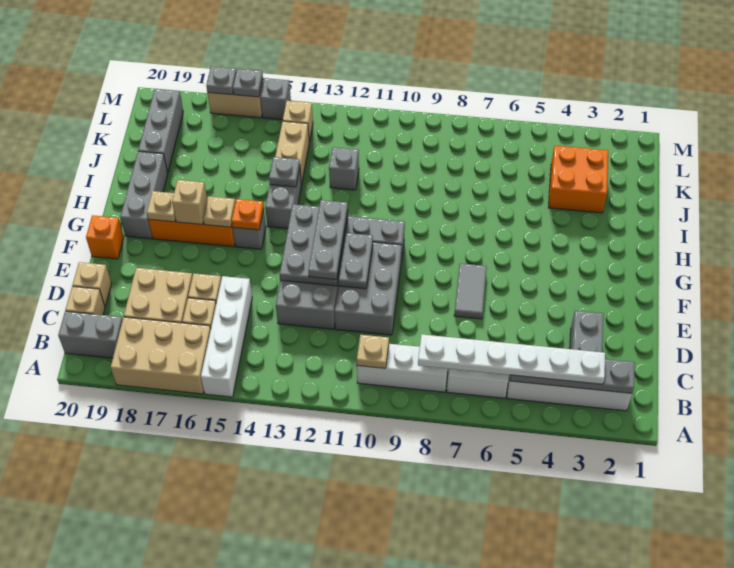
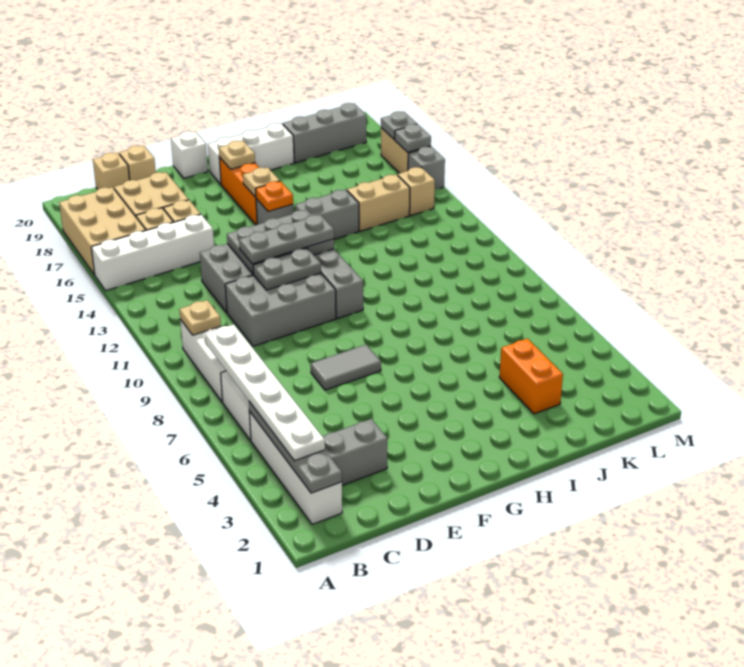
grey brick B19:B20 level 1 -> none
orange brick F20 level 1 -> white brick F20 level 1
tan brick G17 level 2 -> none
grey brick G19:I19 level 1 -> white brick G19:I19 level 1
grey plate I14 level 2 -> none
orange brick J3:K4 level 1 -> orange brick J3:J4 level 1
grey brick J12 level 1 -> none

